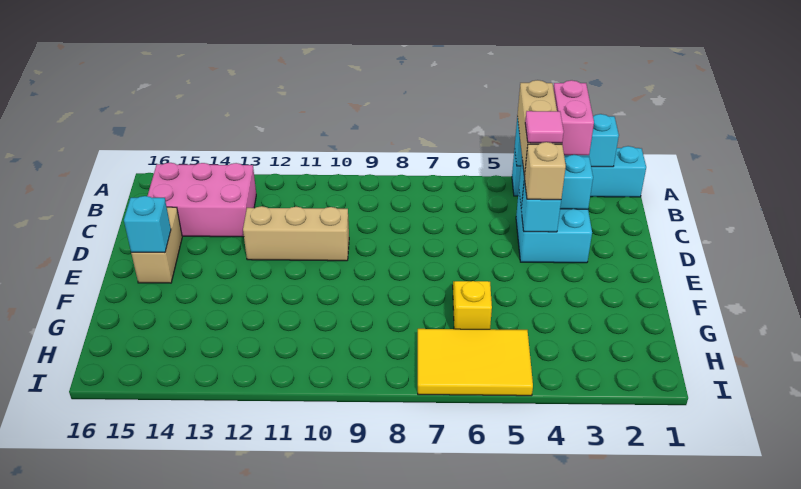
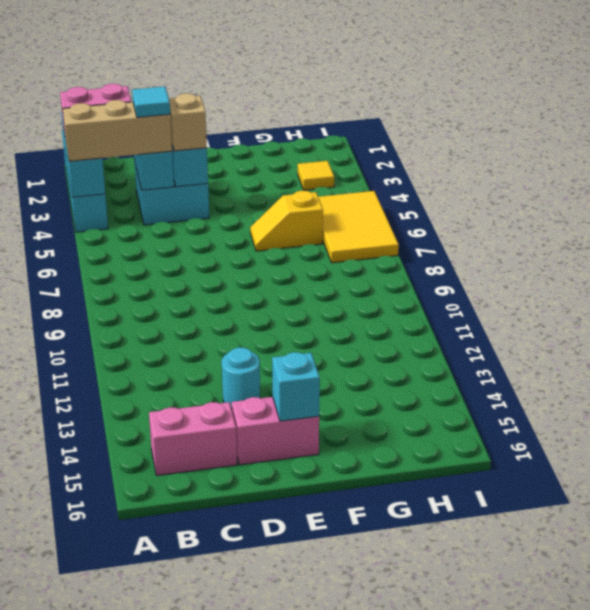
pink brick B13:C15 level 1 -> pink brick B15:C15 level 1
pink tile C4 level 4 -> cyan tile C4 level 4
tan brick D10:D12 level 1 -> none
none -> cyan round brick D13 level 1
tan brick D15:E15 level 1 -> pink brick D15:E15 level 1
none -> yellow tile H3 level 1

